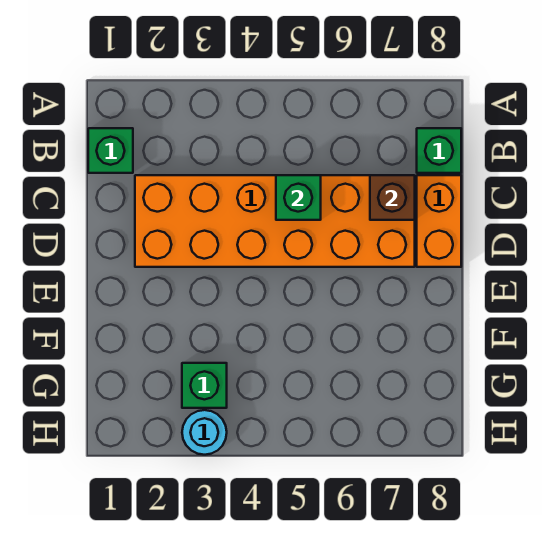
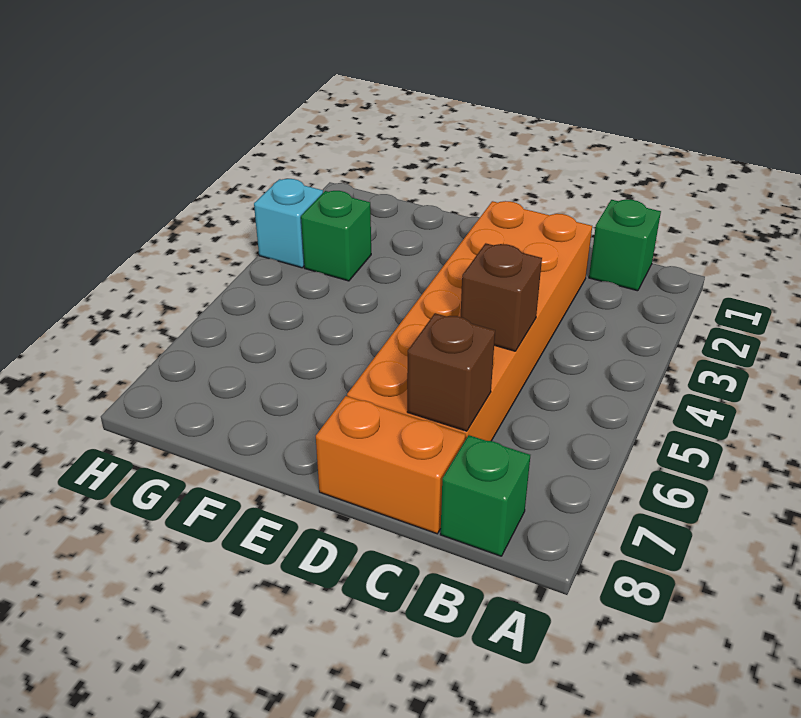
green brick C5 level 2 -> brown brick C5 level 2
cyan round brick H3 level 1 -> cyan brick H3 level 1

